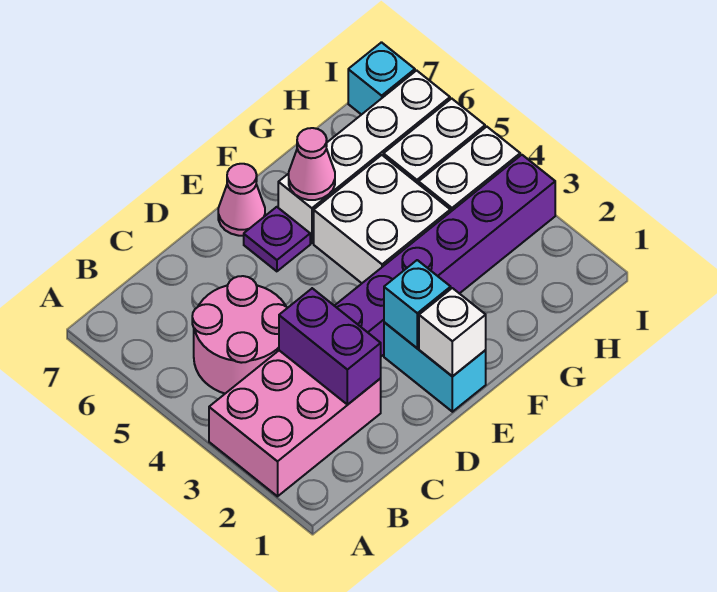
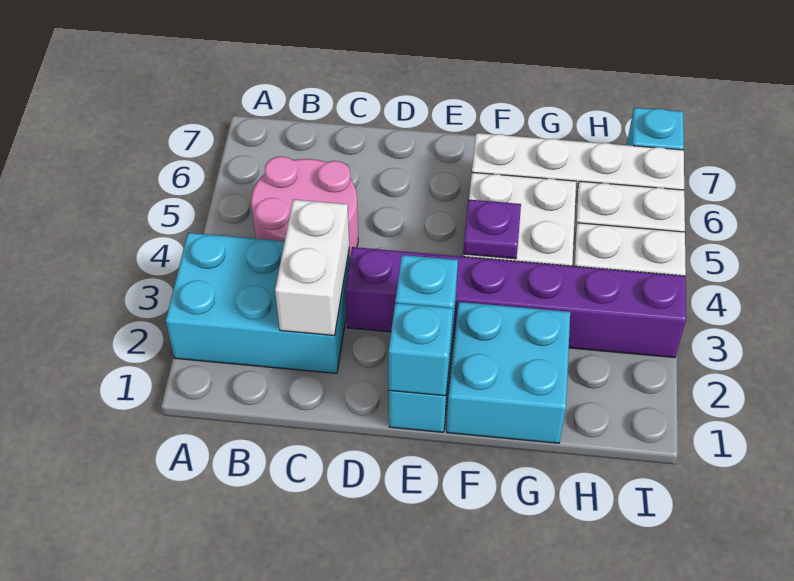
pink brick A2:C3 level 1 -> cyan brick A2:C3 level 1
purple brick C2:C3 level 2 -> white brick C2:C3 level 2
white brick E1 level 2 -> cyan brick E1 level 2
purple plate E6 level 1 -> purple plate F4 level 2
pink cone E7 level 1 -> none
none -> cyan brick F1:G2 level 1
pink cone F6 level 2 -> none

